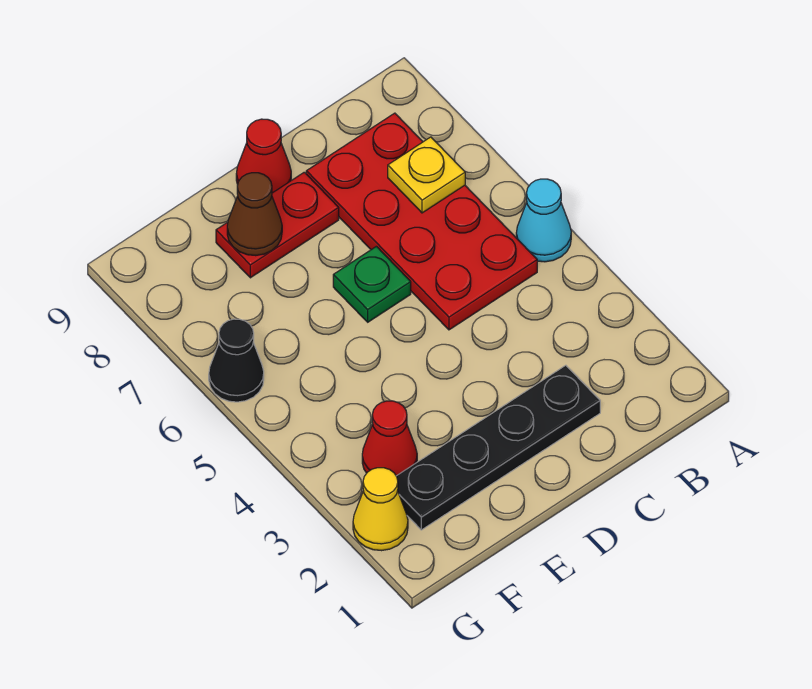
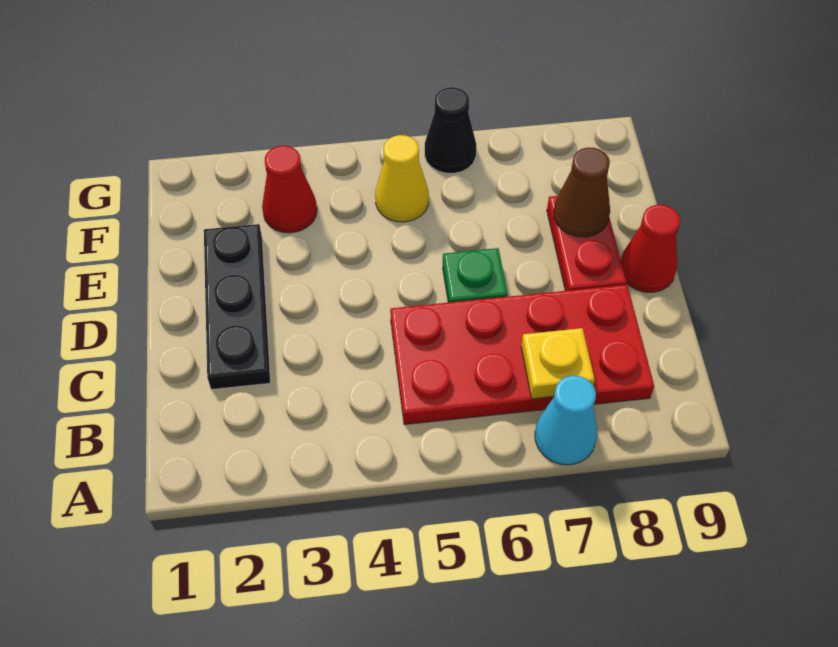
cyan cone A5 level 1 -> cyan cone A7 level 1
black plate C2:F2 level 1 -> black plate C2:E2 level 1
yellow cone G2 level 1 -> yellow cone F5 level 1

